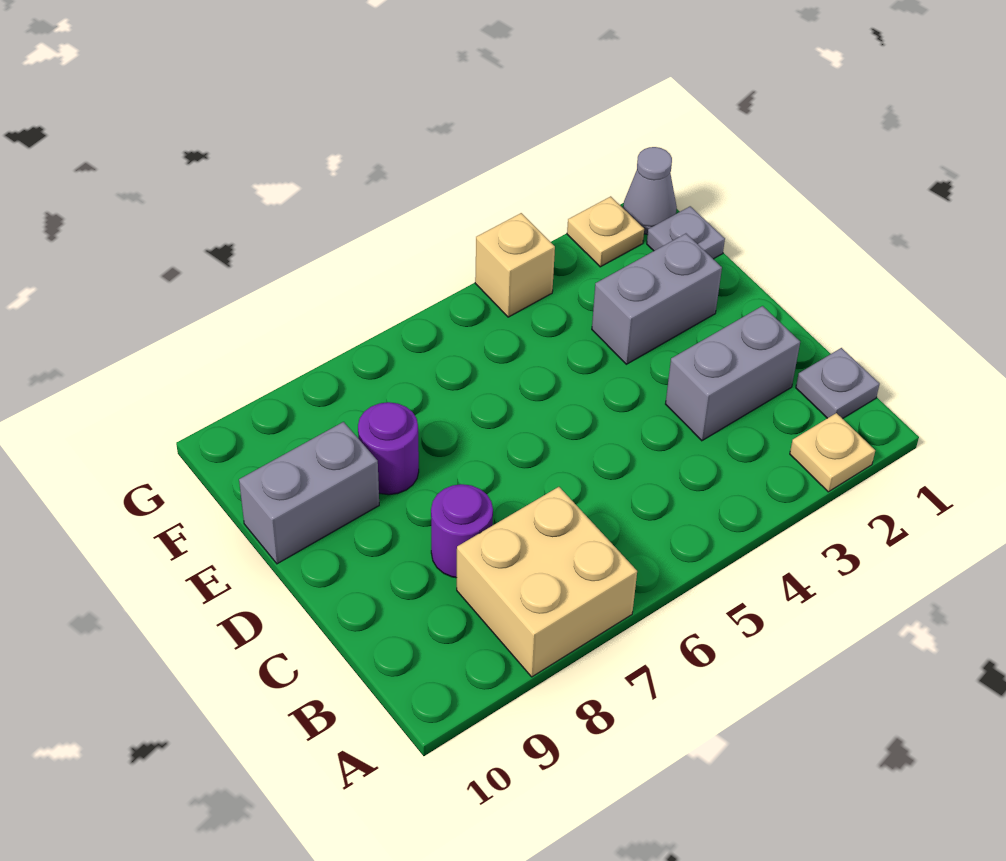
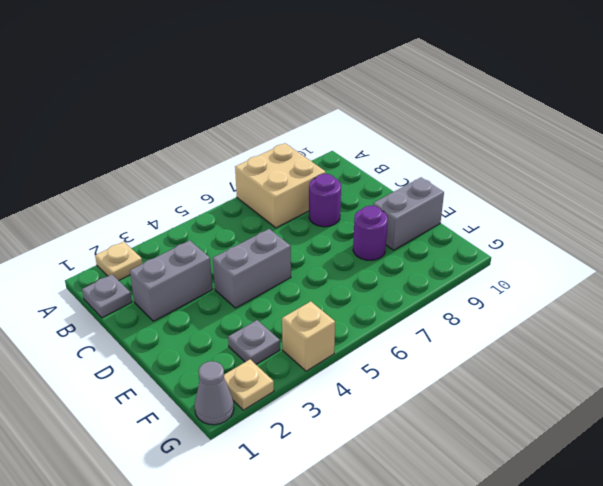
grey brick E2:E3 level 1 -> grey brick D4:D5 level 1
grey plate F1 level 1 -> grey plate F3 level 1

